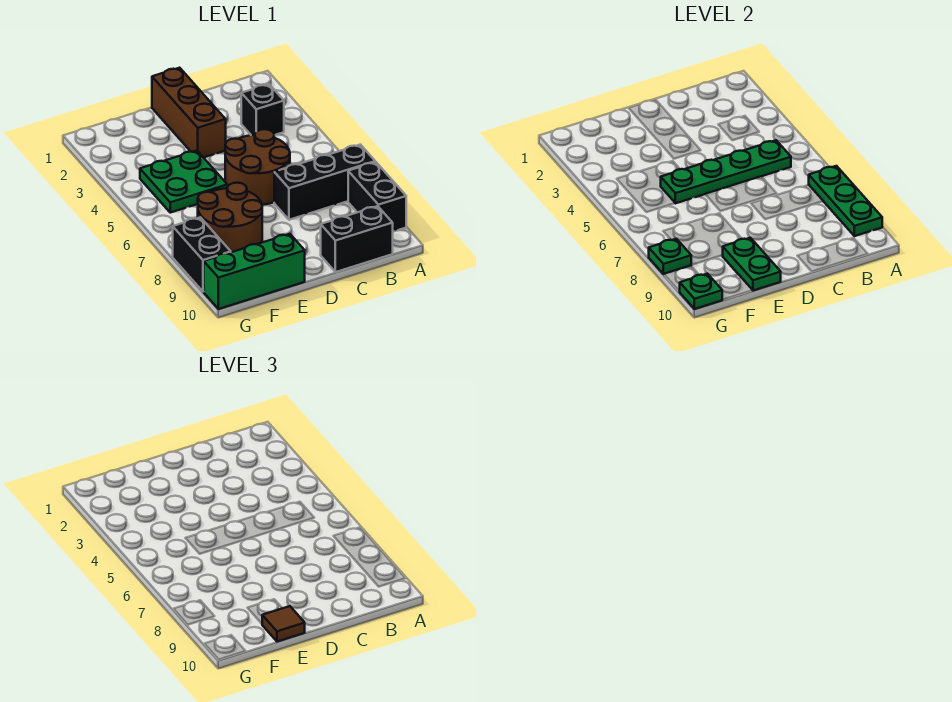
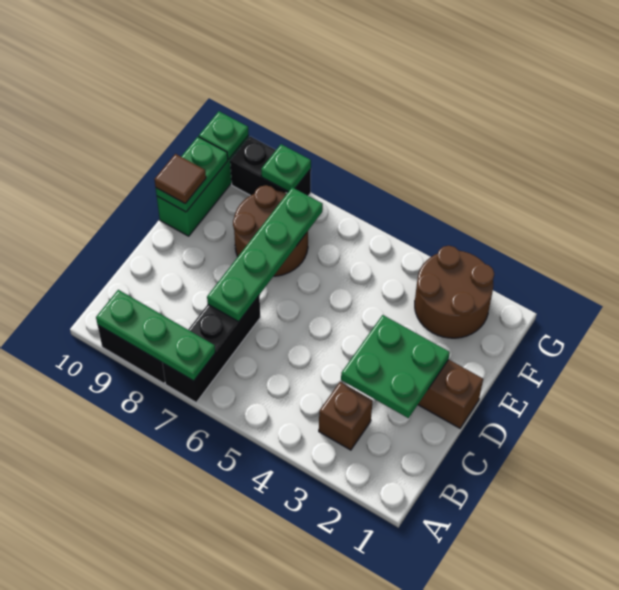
black brick B3 level 1 -> brown brick B3 level 1
green plate B5:E5 level 2 -> green plate C7:F7 level 2
black brick B10:C10 level 1 -> none
brown round brick C5:D6 level 1 -> brown round brick F2:G3 level 1
green plate E4:F5 level 1 -> green plate C2:D3 level 2
green plate E9:E10 level 2 -> green plate E10:F10 level 2

